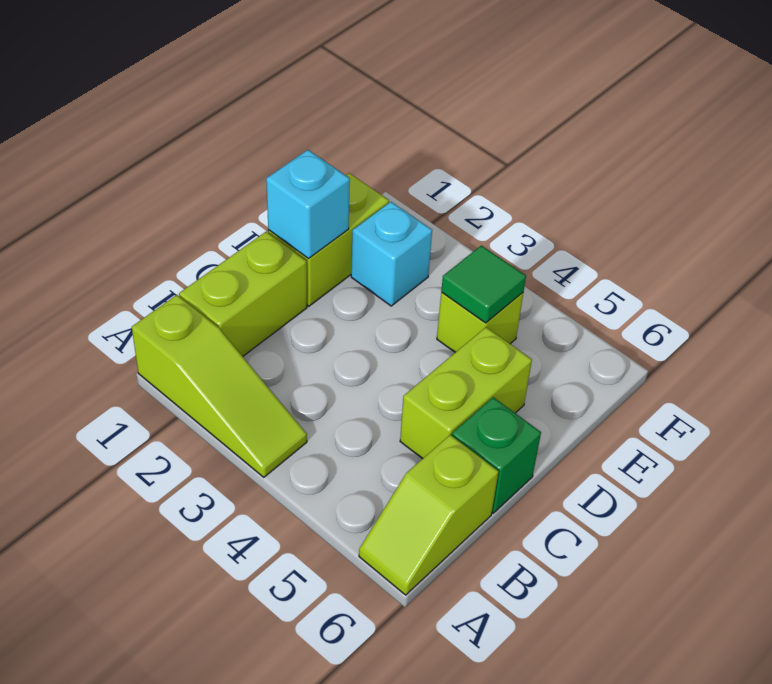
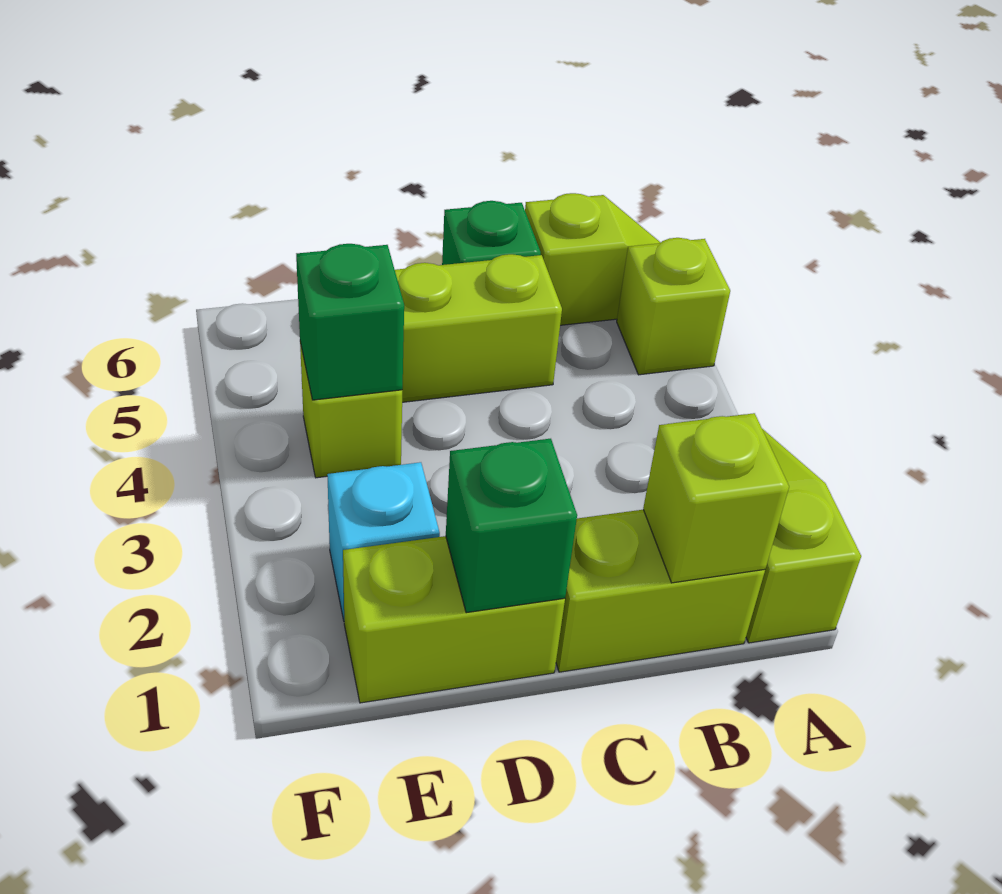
none -> lime brick A5 level 1
none -> lime brick B1 level 2
cyan brick D1 level 2 -> green brick D1 level 2
green tile E4 level 2 -> green brick E4 level 2

